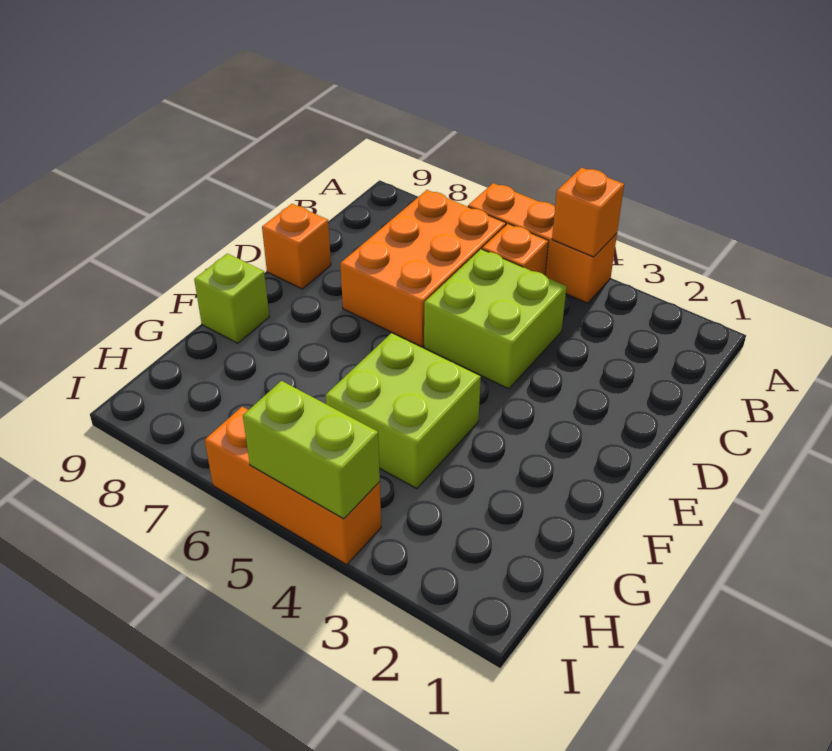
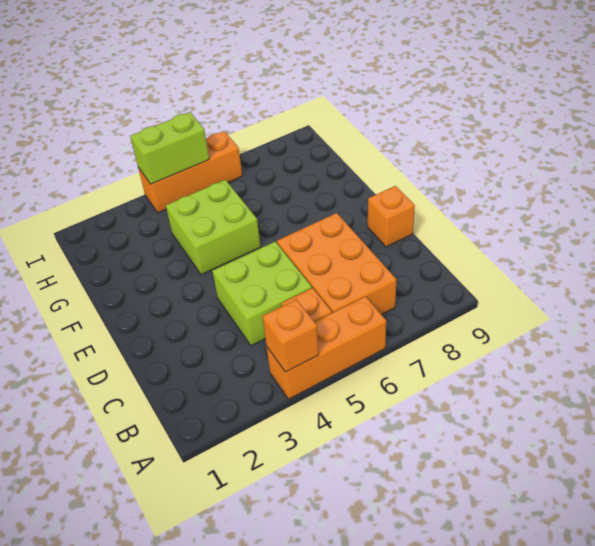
lime brick F9 level 1 -> none

